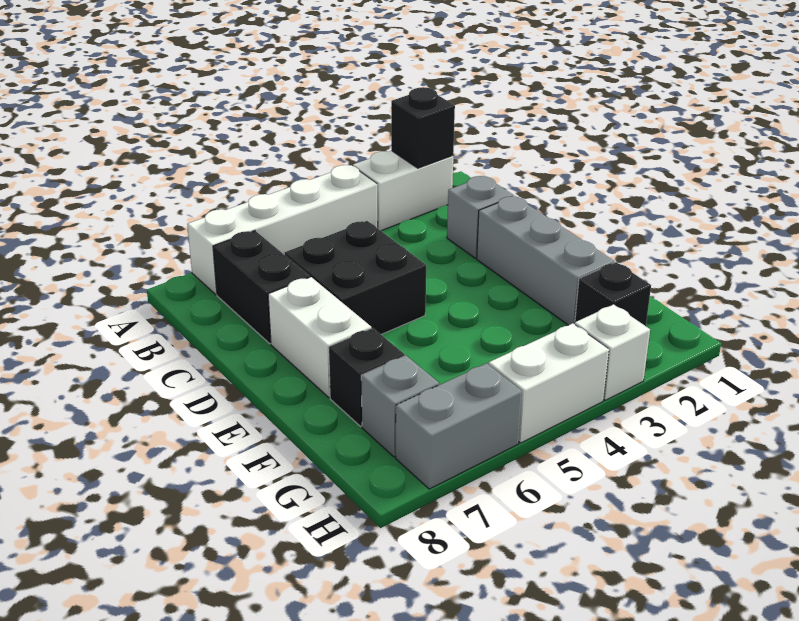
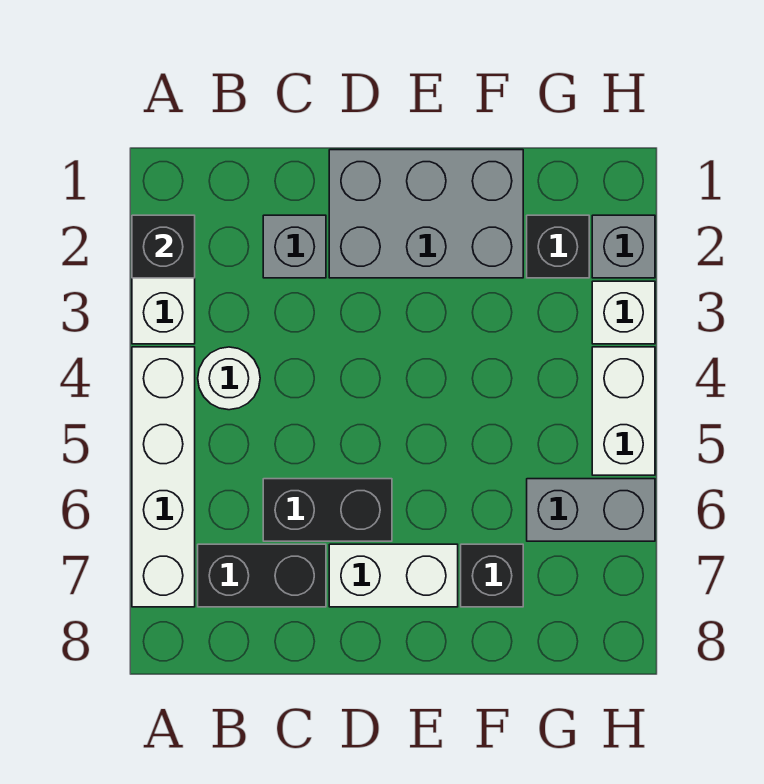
none -> white round brick B4 level 1
black brick C5:D6 level 1 -> black brick C6:D6 level 1
grey brick D2:F2 level 1 -> grey brick D1:F2 level 1
grey brick G7 level 1 -> grey brick H2 level 1
grey brick H6:H7 level 1 -> grey brick G6:H6 level 1

